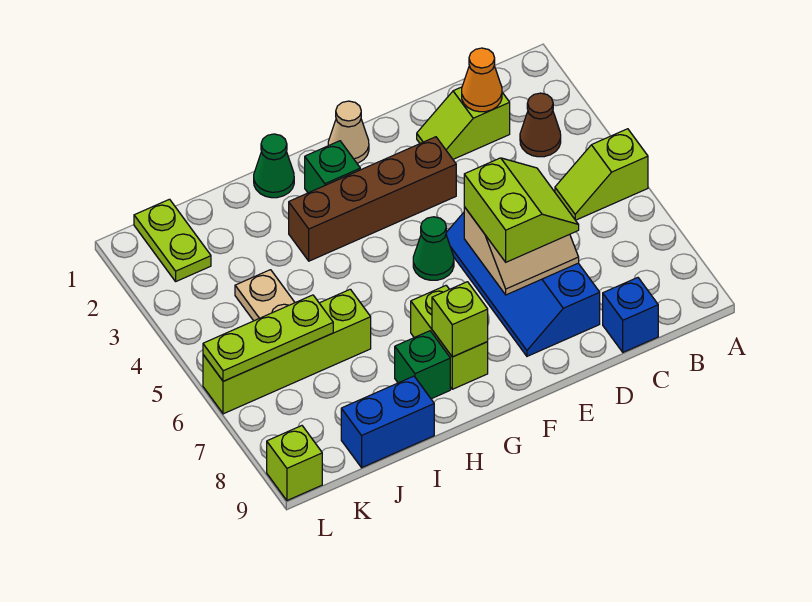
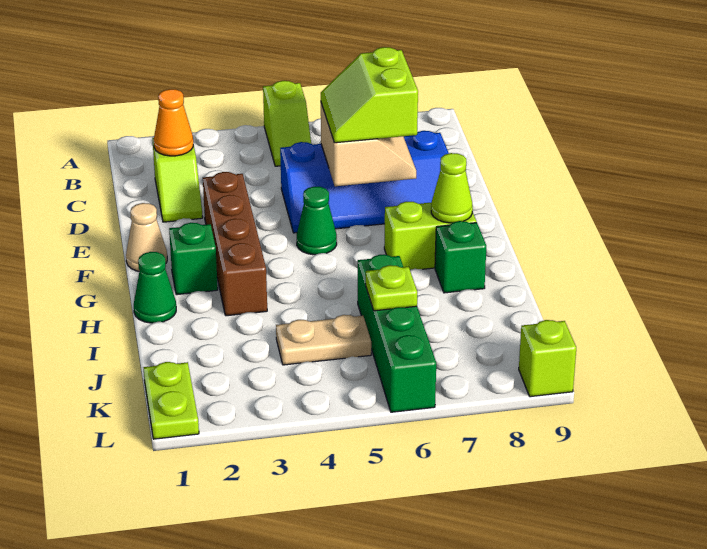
brown cone B3 level 1 -> none
blue brick C9 level 1 -> none
lime slope D6:E7 level 3 top E -> lime slope D6:E7 level 3 top 7
lime brick G8 level 2 -> lime cone G8 level 2
lime brick I6:L6 level 1 -> green brick I6:L6 level 1
blue brick I9:J9 level 1 -> none
lime plate J6:L6 level 2 -> lime plate J6 level 2
lime plate K1:K2 level 1 -> lime plate K1:L1 level 1

